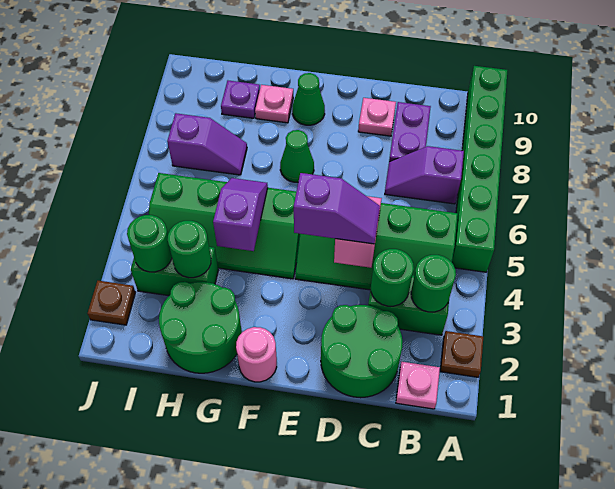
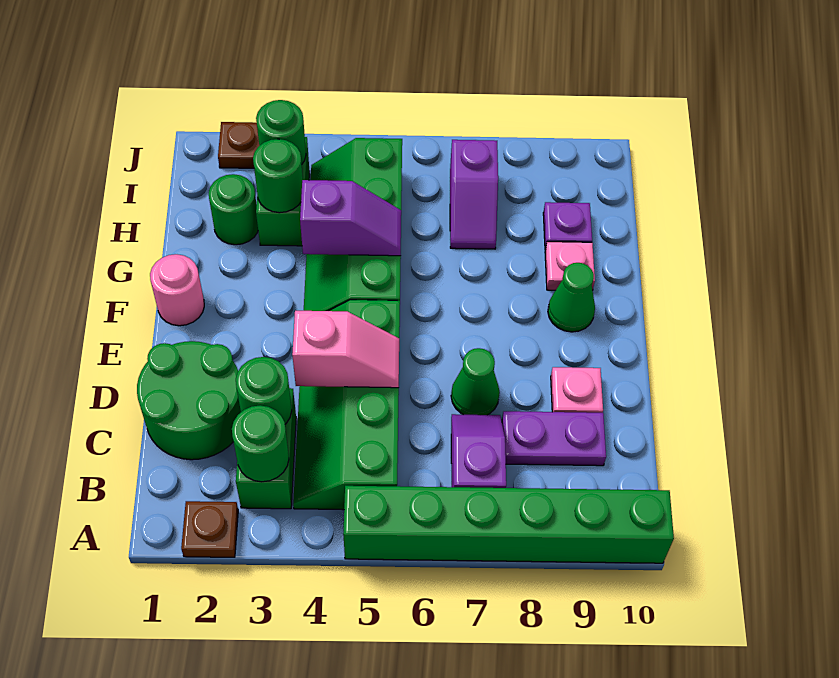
pink plate B1 level 1 -> none
purple slope D4:E4 level 3 top E -> none
green cone F7 level 1 -> green cone D7 level 1
green round brick G1:H2 level 1 -> green round brick H2 level 1

